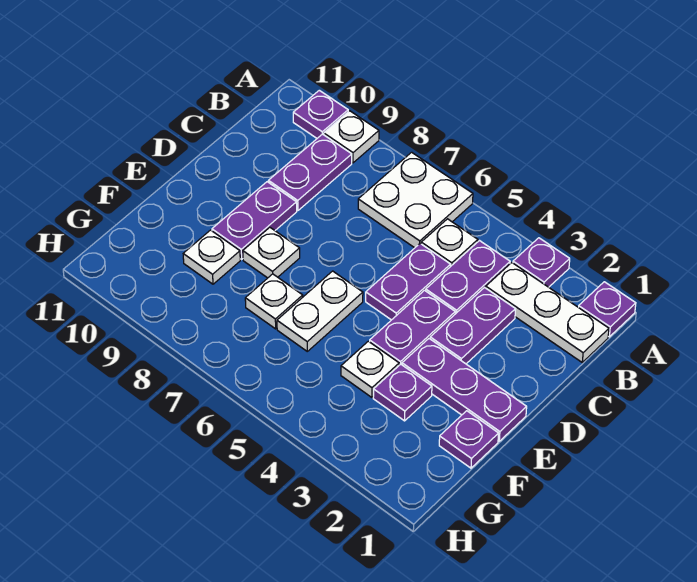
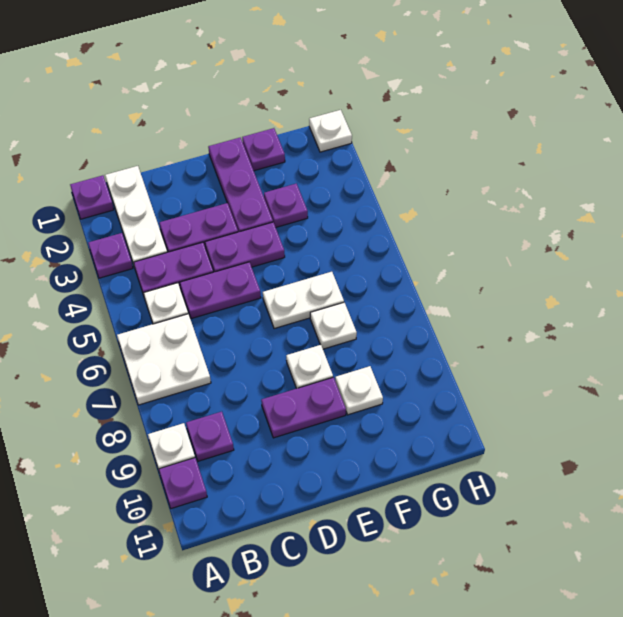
purple plate B9:C9 level 1 -> purple plate B9 level 1
white plate F4 level 1 -> white plate H1 level 1

